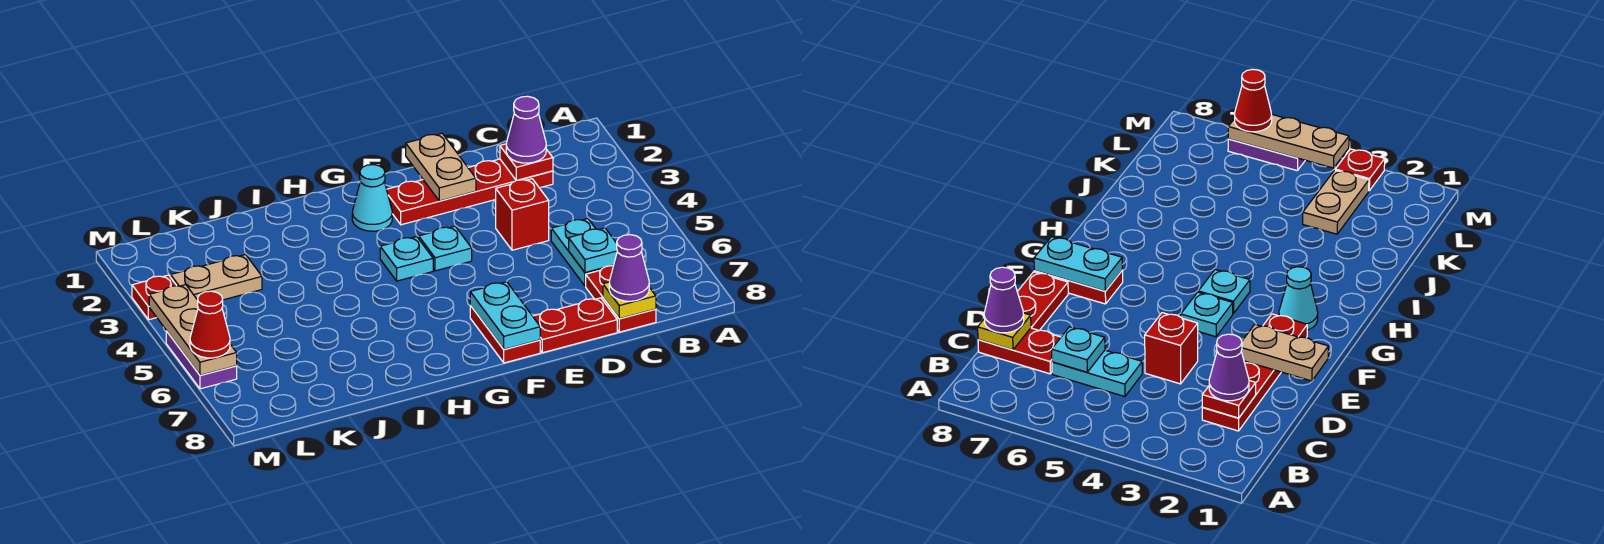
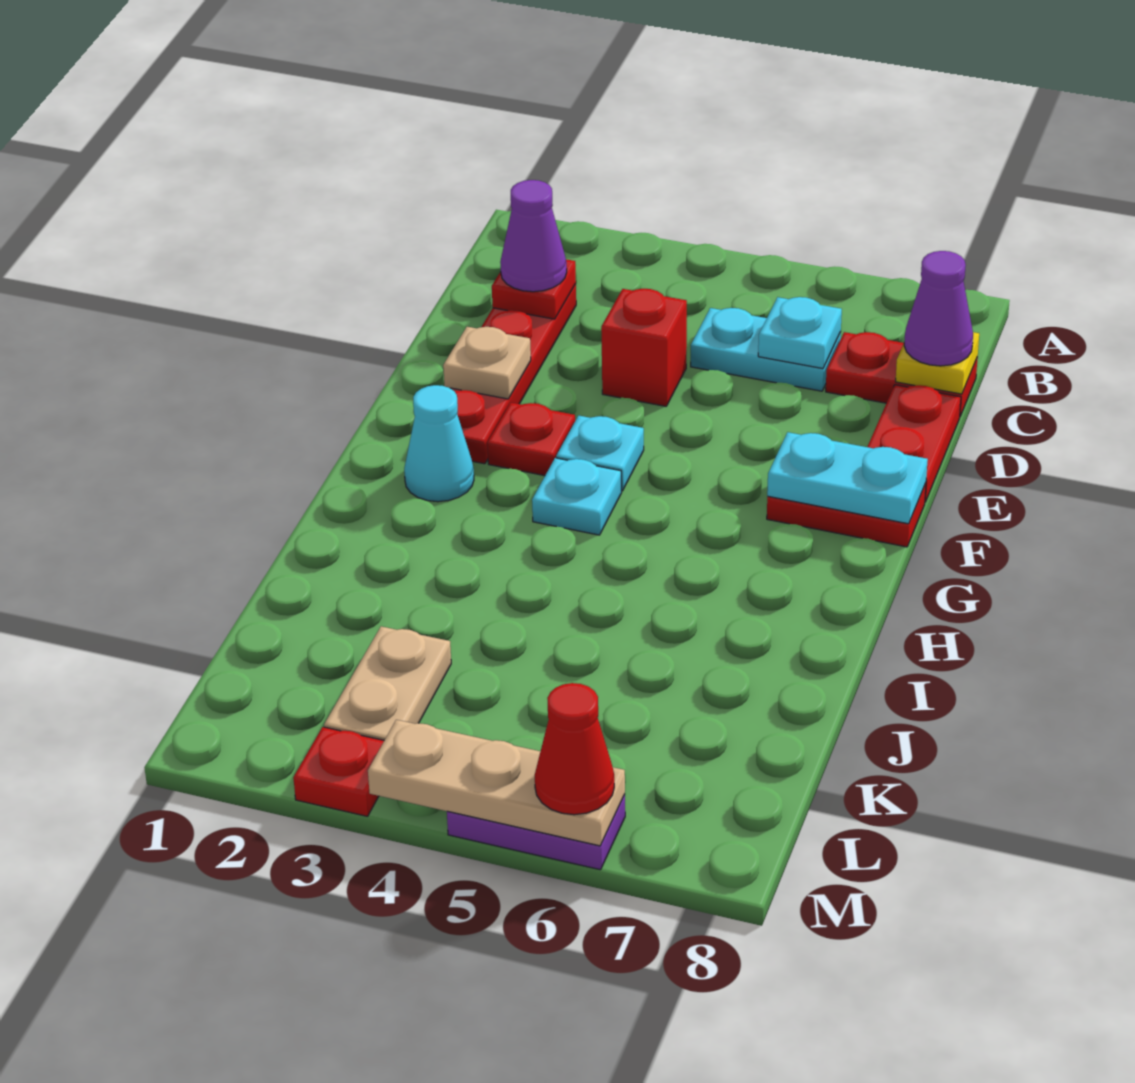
tan plate E1:E2 level 2 -> tan plate E2 level 2
none -> red plate F3 level 1

